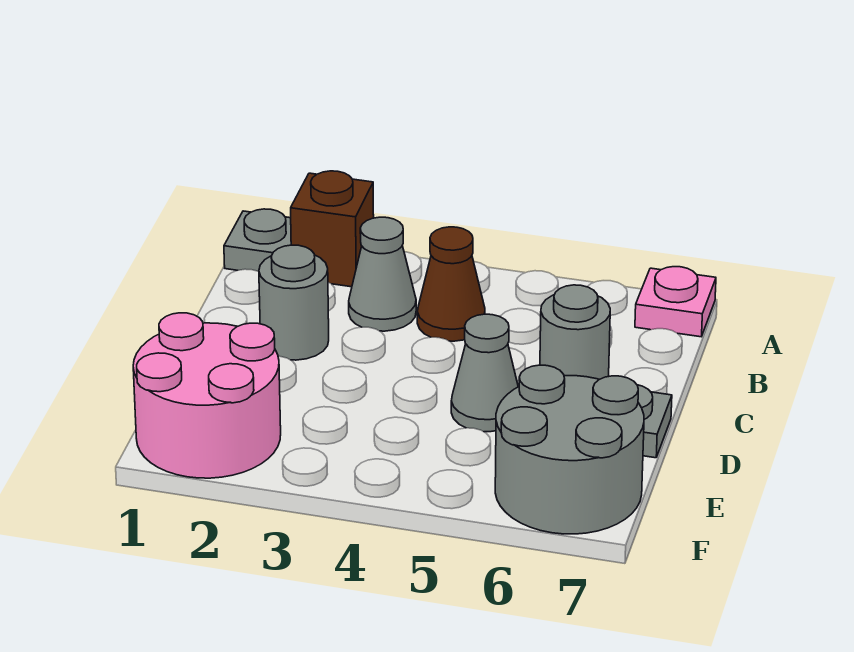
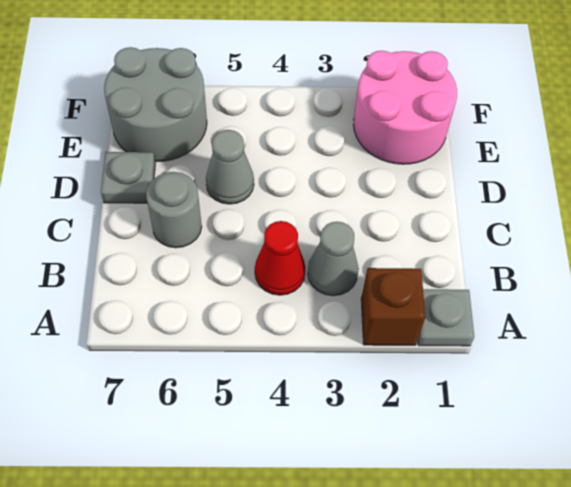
pink plate A7 level 1 -> none
brown cone B4 level 1 -> red cone B4 level 1
grey round brick C2 level 1 -> none

